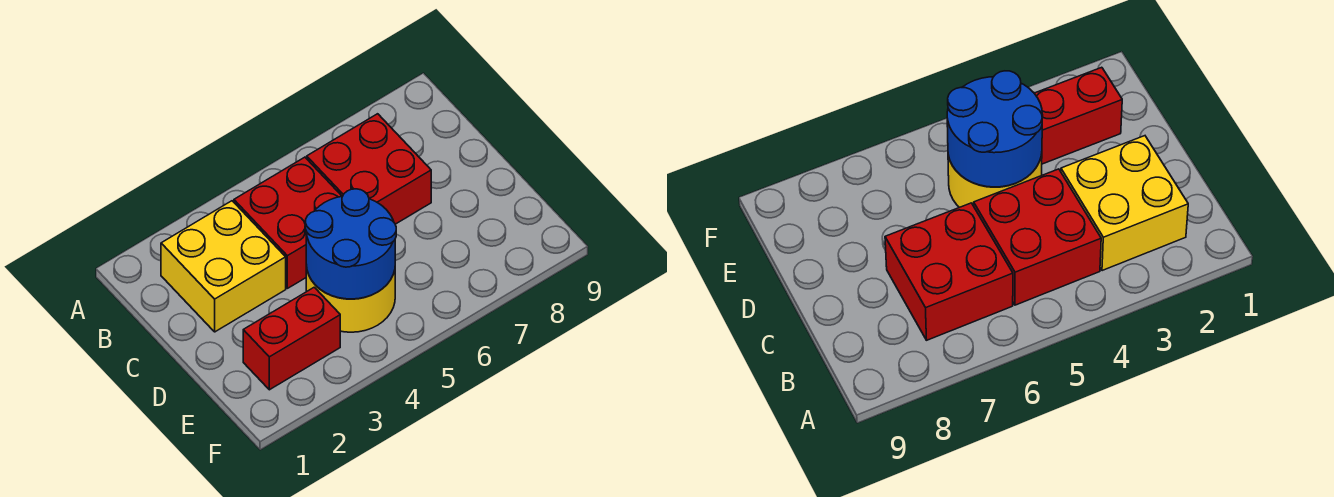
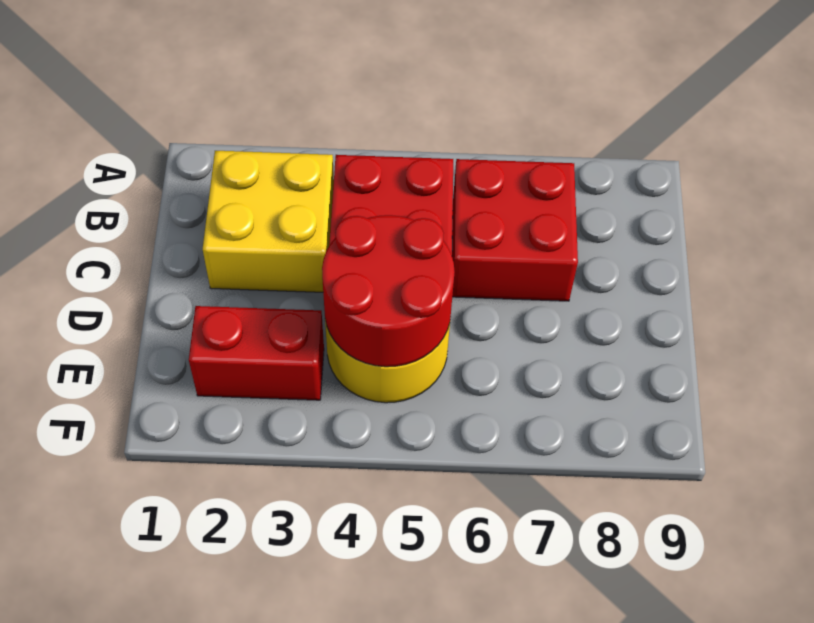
blue round brick D4:E5 level 2 -> red round brick D4:E5 level 2

